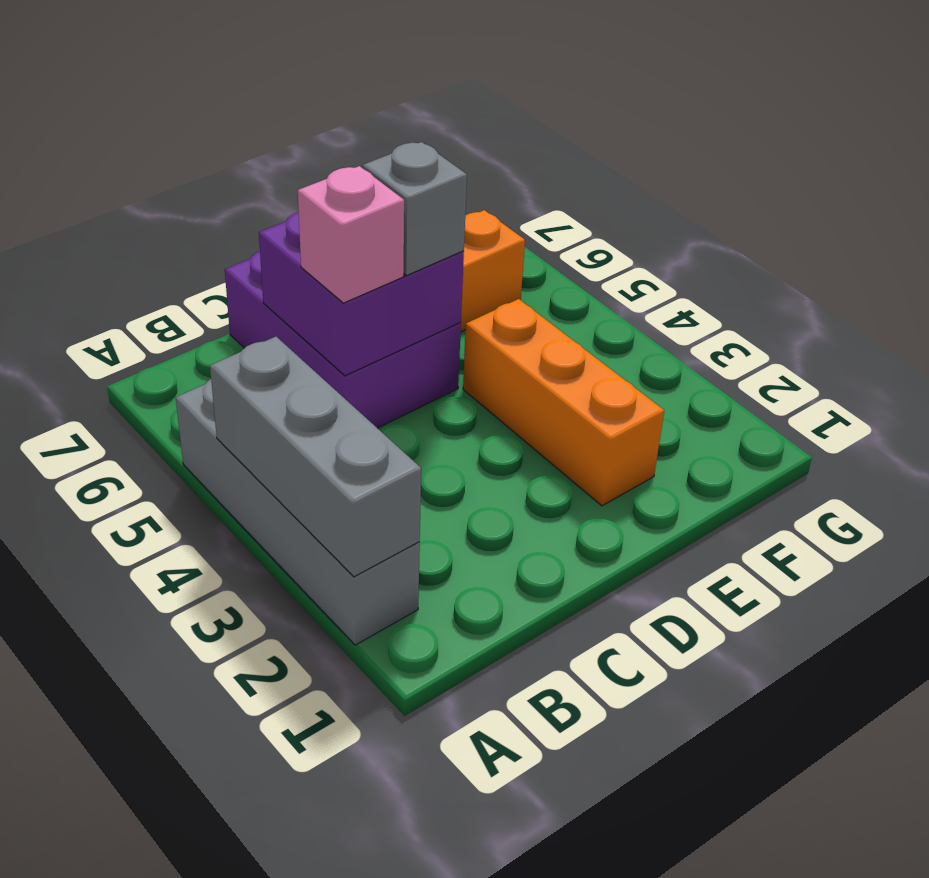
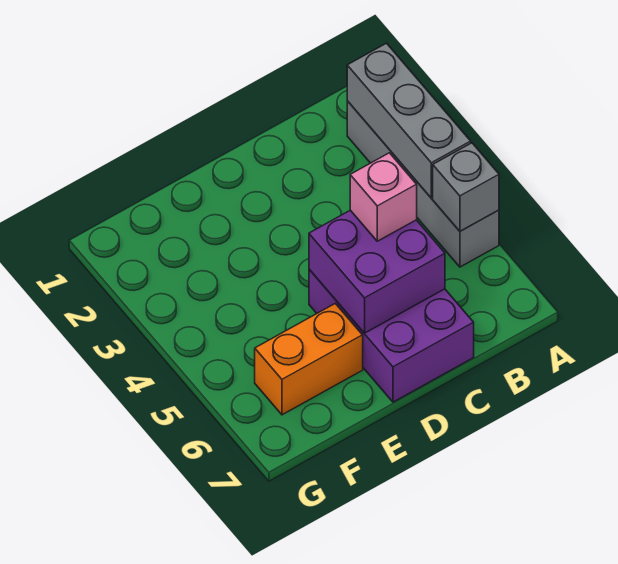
grey brick D5 level 3 -> grey brick A5 level 2
orange brick E2:E4 level 1 -> none

